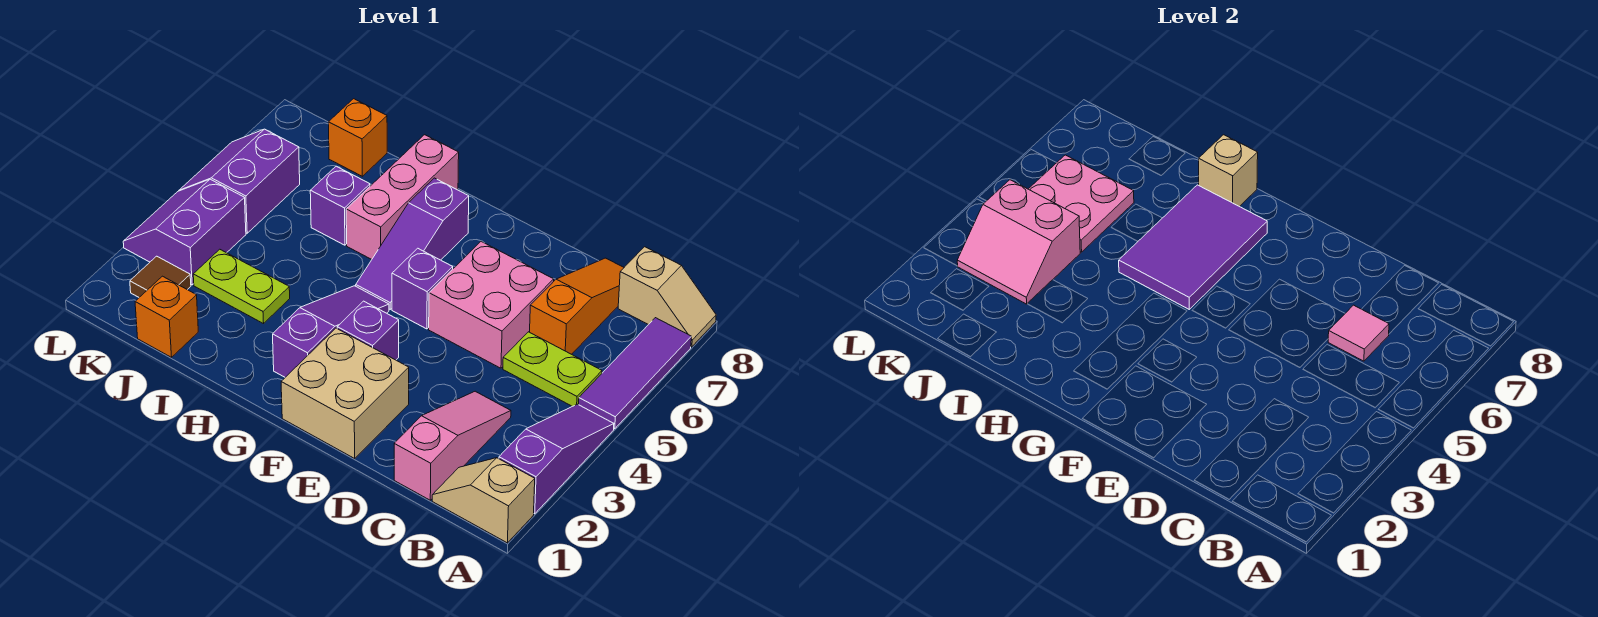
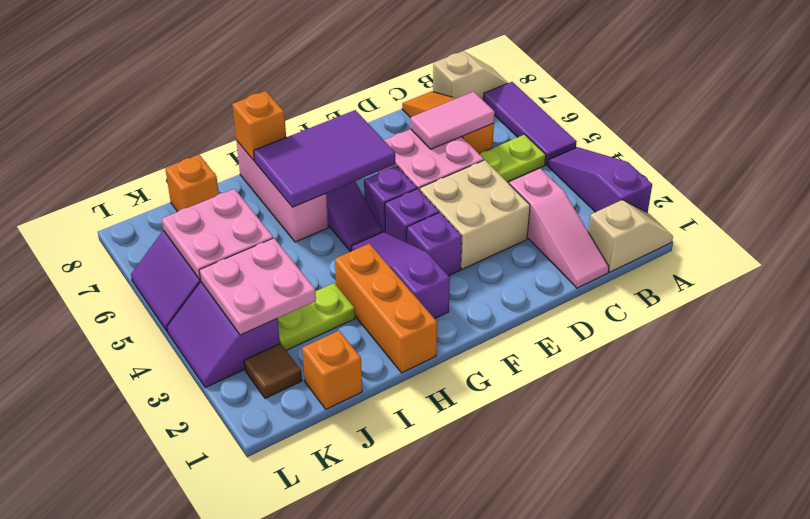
tan slope A1:B1 level 1 top A -> tan slope A1:B1 level 1 top B
pink slope C1:C3 level 1 top 1 -> pink slope C1:C3 level 1 top 3
pink tile C6 level 2 -> pink tile C6:D6 level 2
tan brick E1:F2 level 1 -> tan brick D3:E4 level 1
purple tile G5:H7 level 2 -> purple tile F6:H7 level 2
none -> orange brick H1:H3 level 1
tan brick H8 level 2 -> orange brick H8 level 2
purple brick I6 level 1 -> purple brick F4 level 1
pink slope J3:K4 level 2 top 4 -> pink plate J3:K4 level 2

